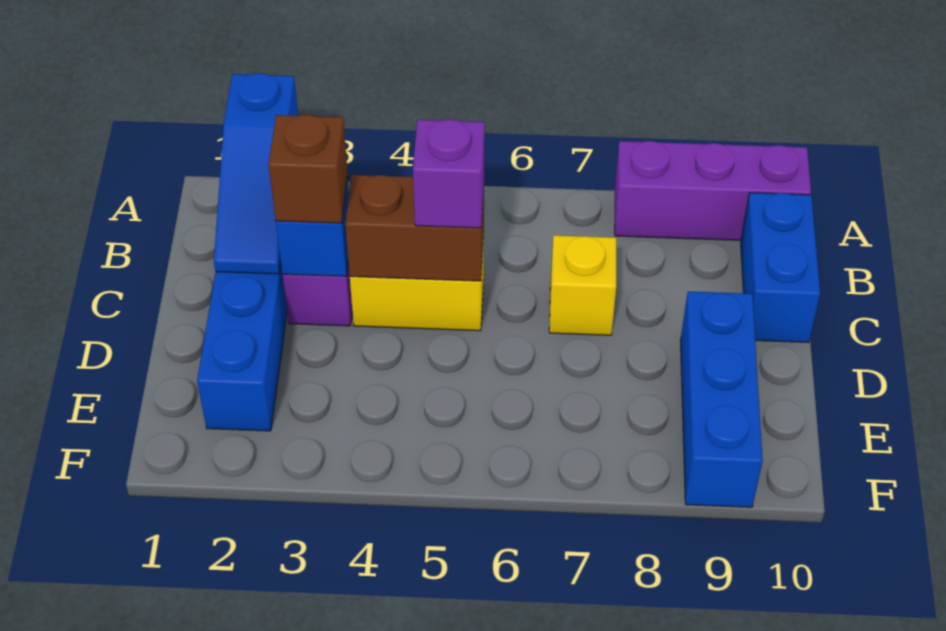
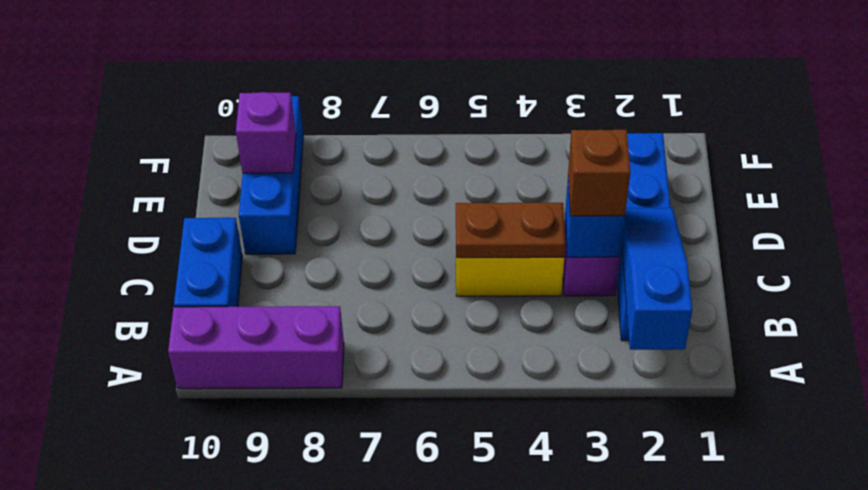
brown brick C4:C5 level 2 -> brown plate C4:C5 level 2
purple brick C5 level 3 -> purple brick E9 level 2
yellow brick C7 level 1 -> none

